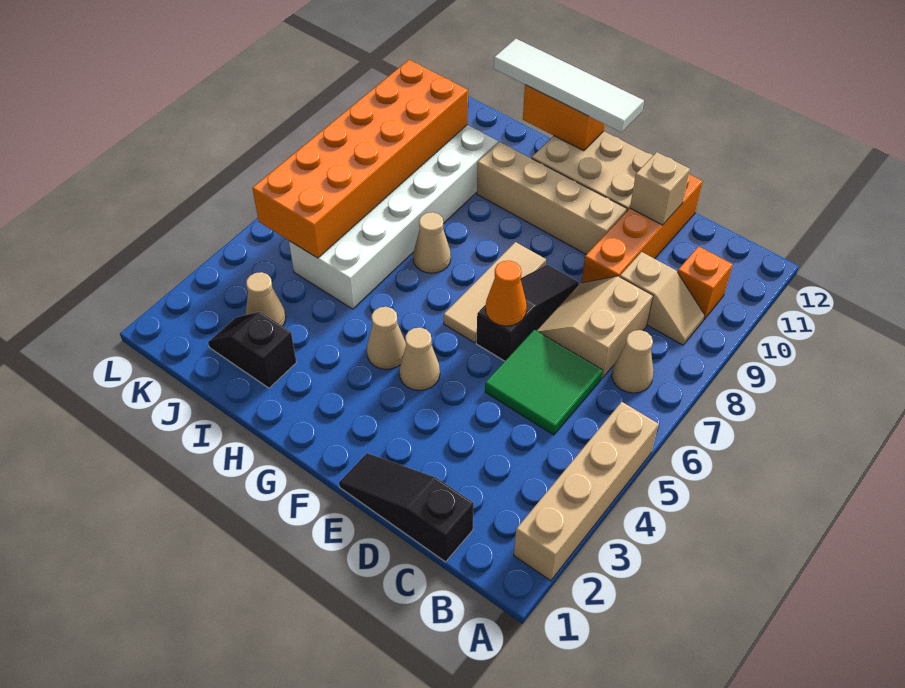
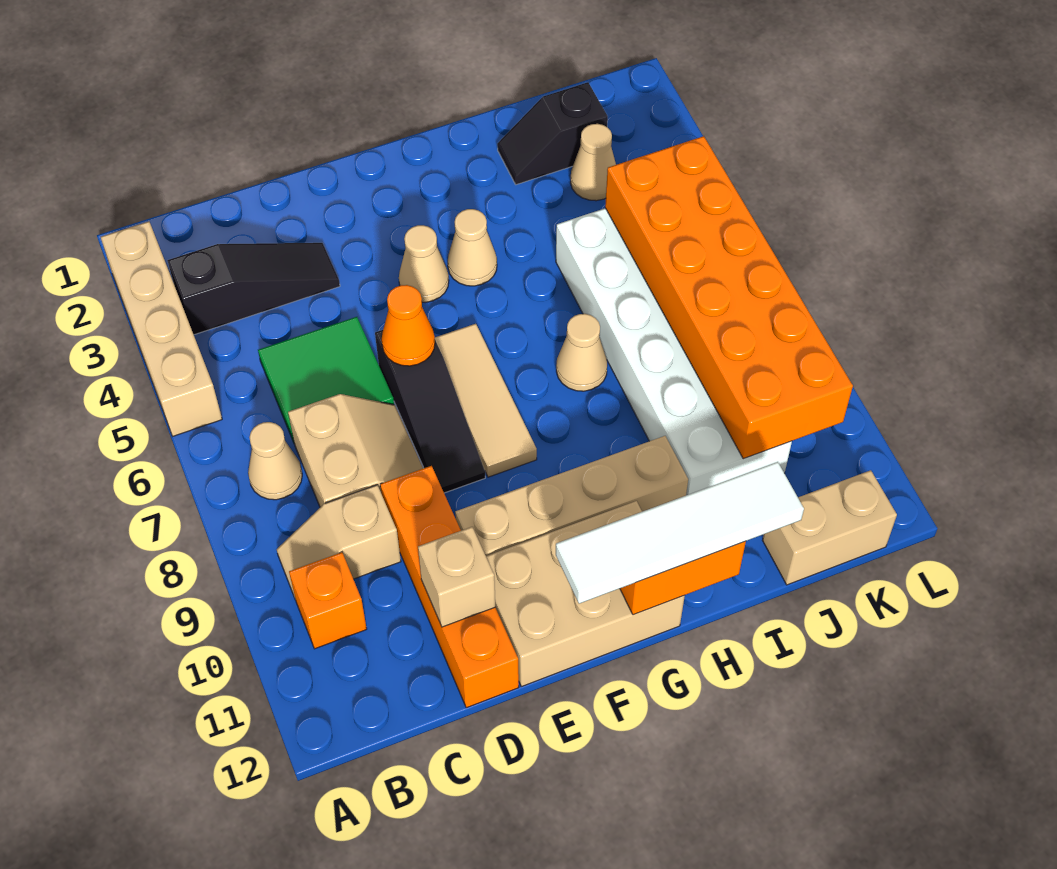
black slope C1:E1 level 1 top C -> black slope B3:D3 level 1 top B
black slope I2:J2 level 1 top I -> black slope I2:J2 level 1 top J
none -> tan brick J12:K12 level 1

